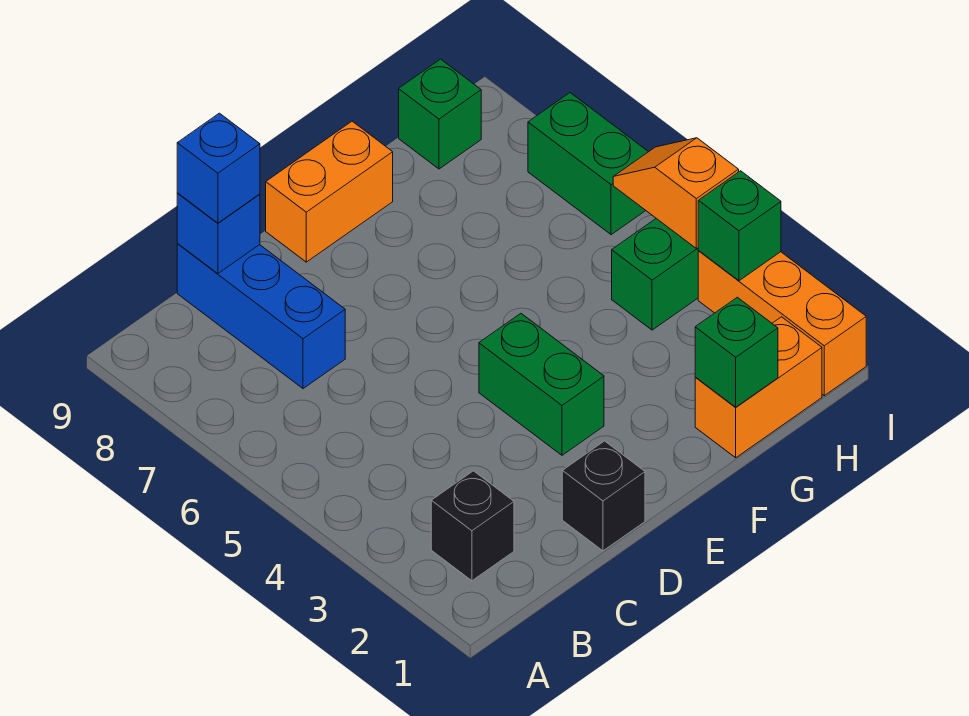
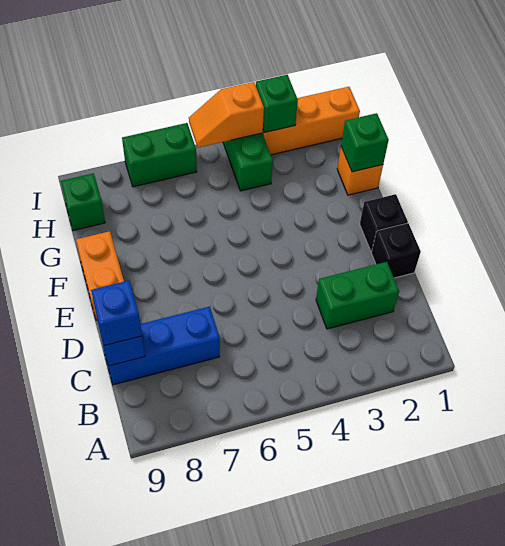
black brick B2 level 1 -> black brick E1 level 1
green brick E3:E4 level 1 -> green brick C2:C3 level 1
orange brick G1:H1 level 1 -> orange brick G1 level 1

